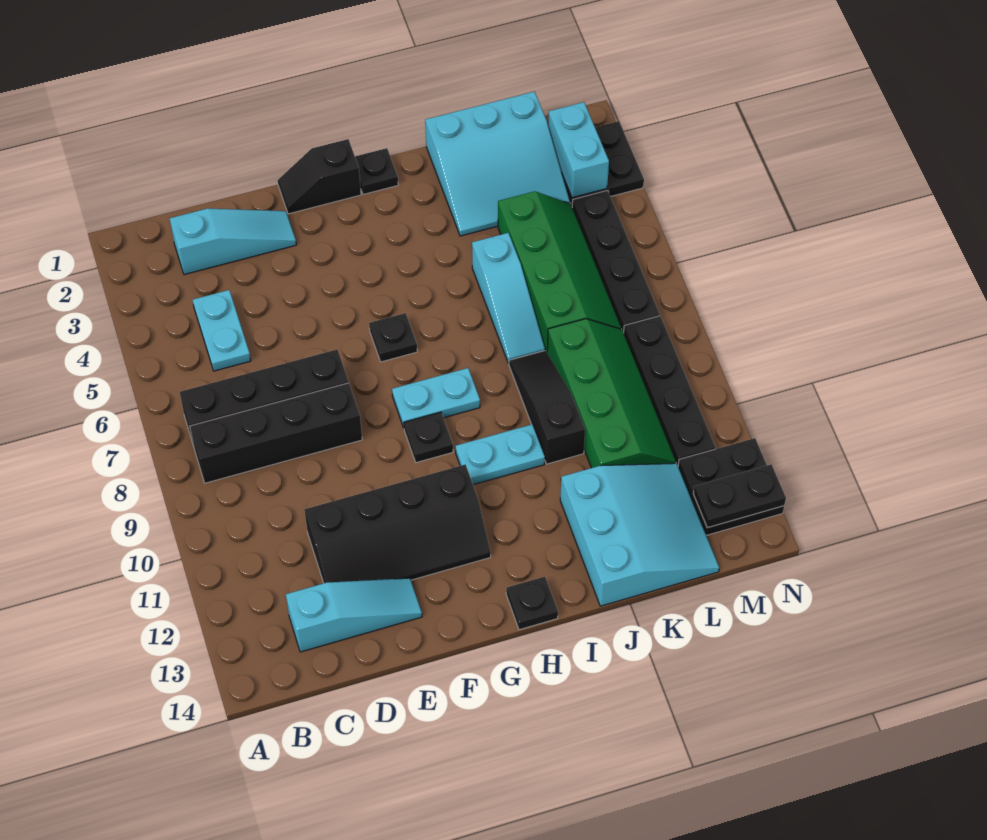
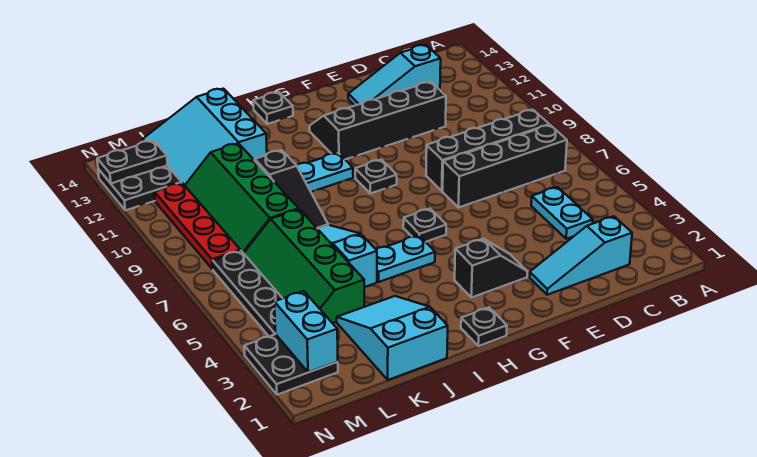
black slope F1:G1 level 1 top G -> black slope F3:G3 level 1 top G
cyan plate G8:H8 level 1 -> cyan plate H5:I5 level 1
cyan slope J1:L3 level 1 top 1 -> cyan slope J1:K3 level 1 top 1
black plate M8:M11 level 1 -> red plate M8:M11 level 1

